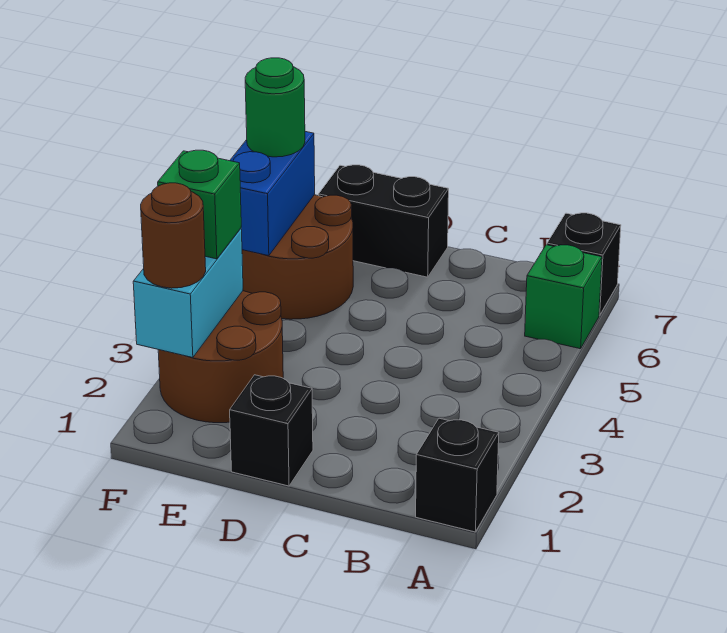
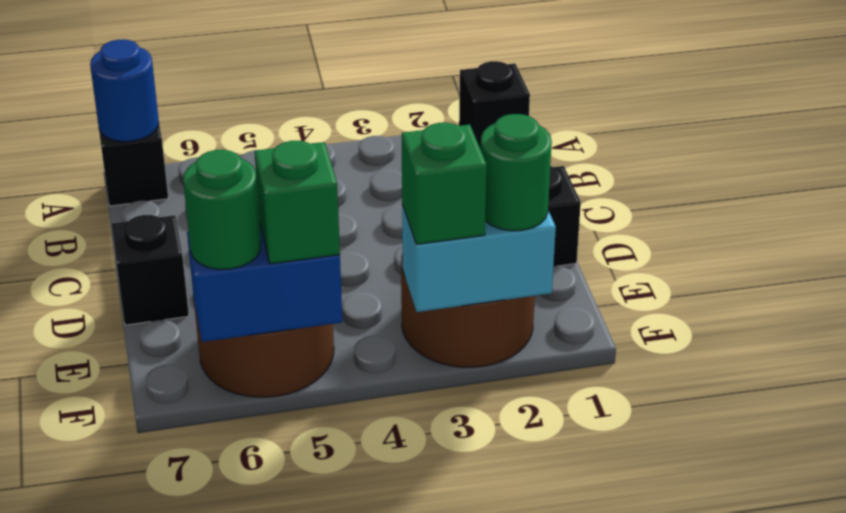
green brick A6 level 1 -> green brick F5 level 3
none -> blue round brick A7 level 2
black brick D7:E7 level 1 -> black brick D7 level 1
brown round brick F2 level 3 -> green round brick F2 level 3

